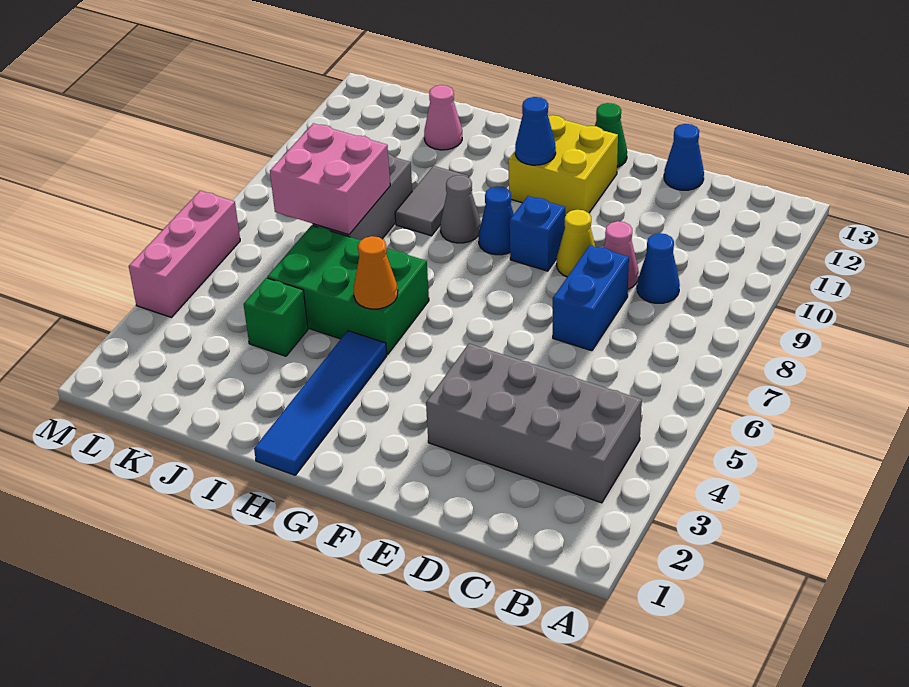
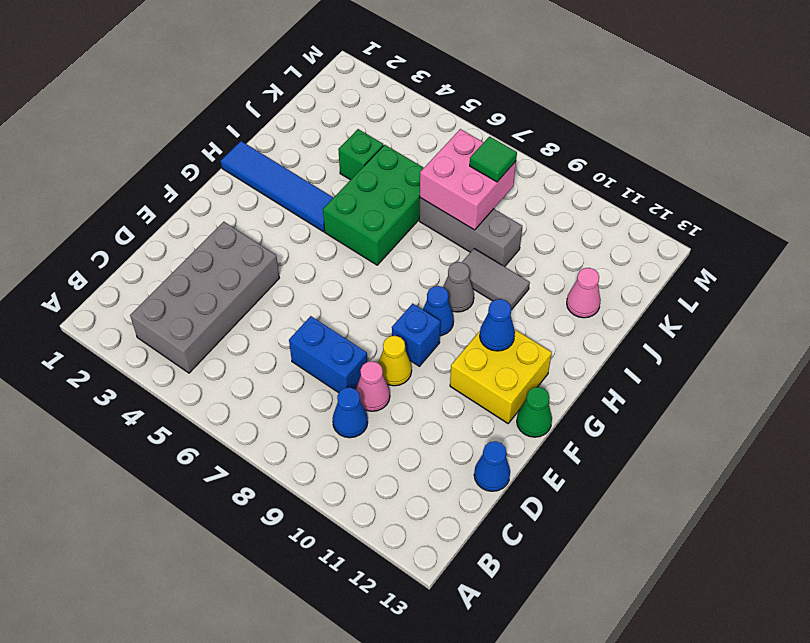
orange cone H5 level 2 -> none
none -> green tile K8 level 3
pink brick M4:M6 level 1 -> none

